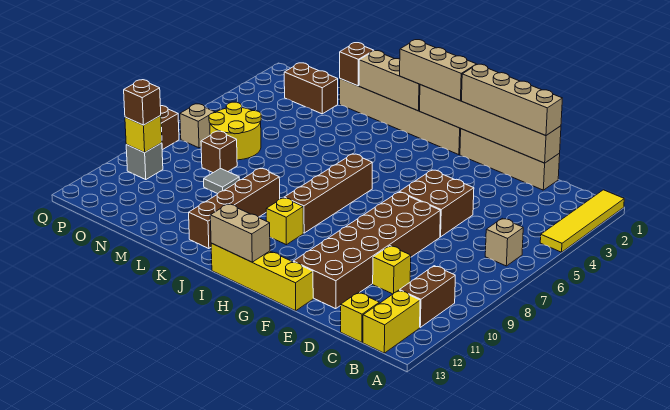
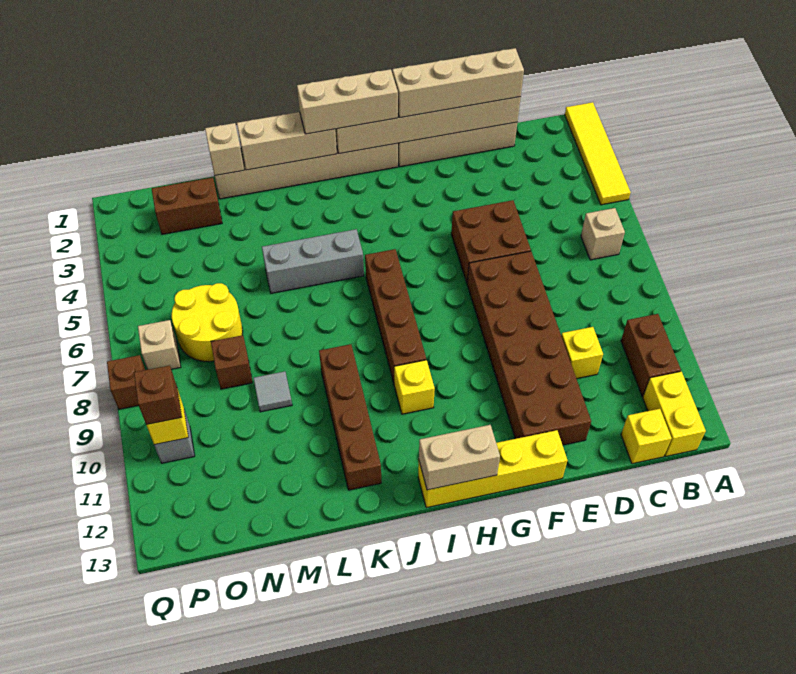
none -> grey brick J5:L5 level 1
brown brick M1 level 2 -> tan brick M1 level 2

